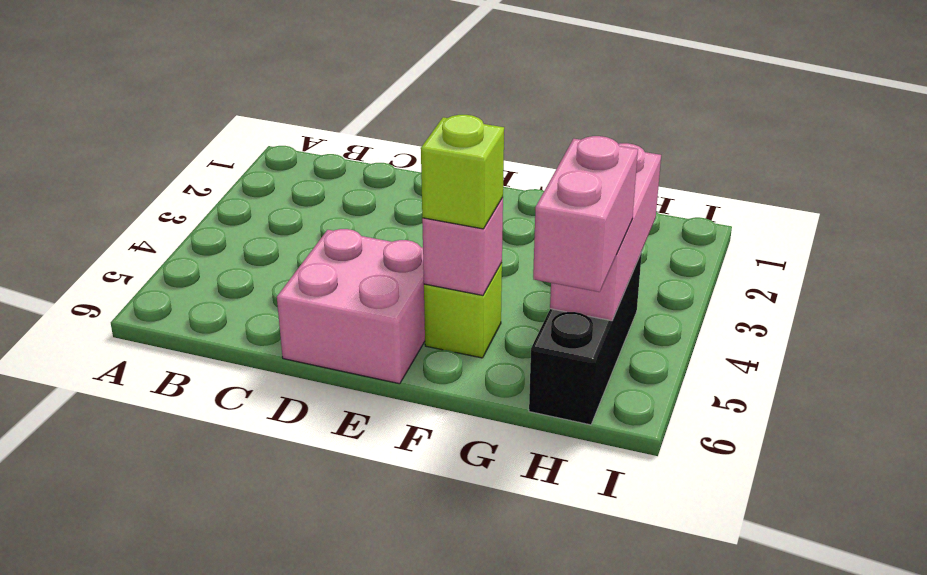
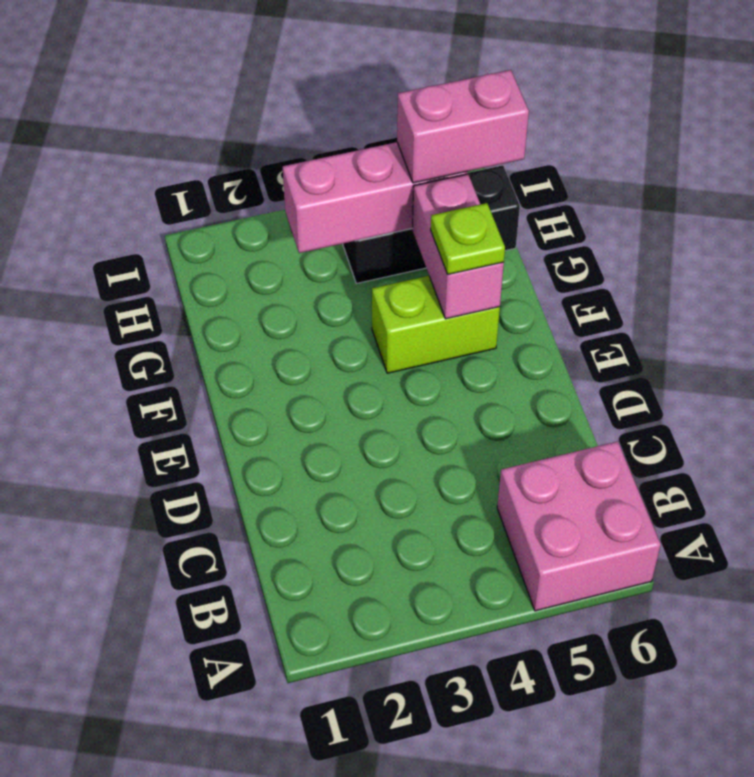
pink brick D5:E6 level 1 -> pink brick A5:B6 level 1
lime brick F5 level 1 -> lime brick F4:F5 level 1
pink brick F5 level 2 -> pink brick F5:G5 level 2
lime brick F5 level 3 -> lime plate F5 level 3

